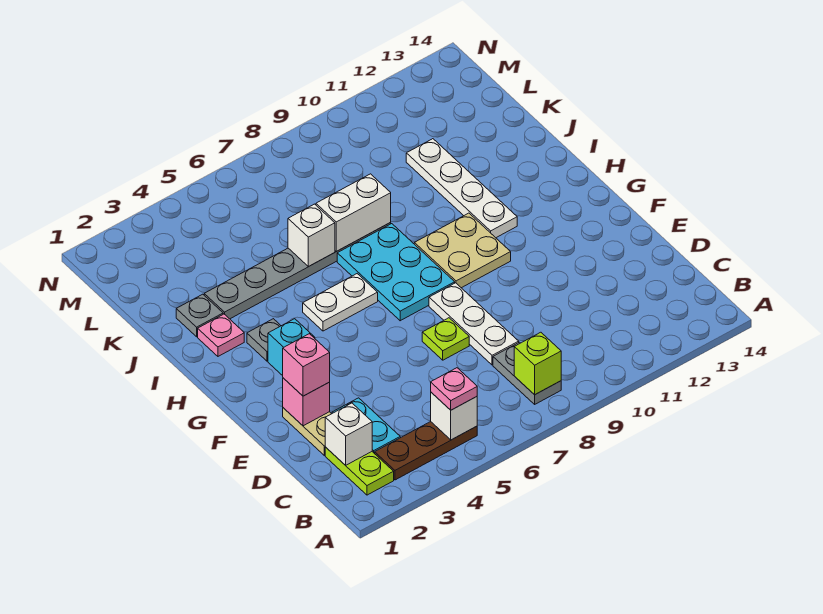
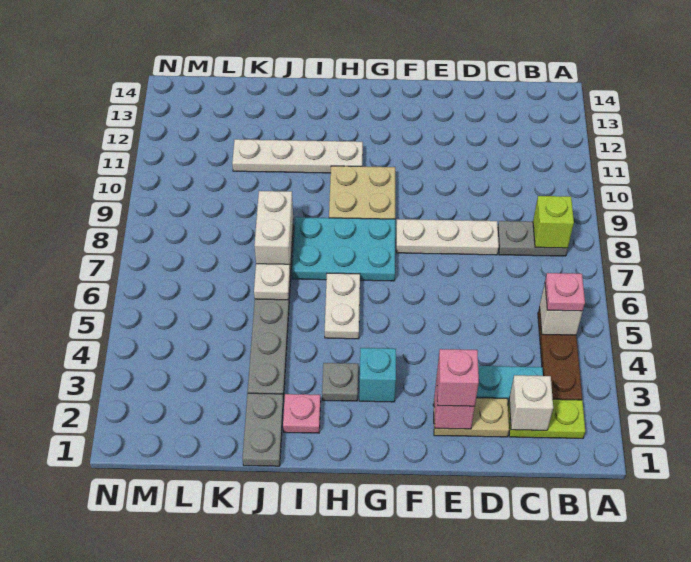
lime plate E7 level 1 -> none
grey plate J2 level 1 -> grey plate J1:J2 level 1
white brick J6 level 2 -> white plate J6 level 2

